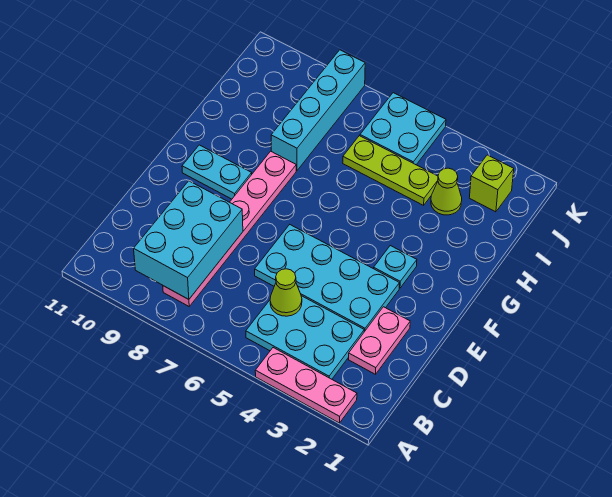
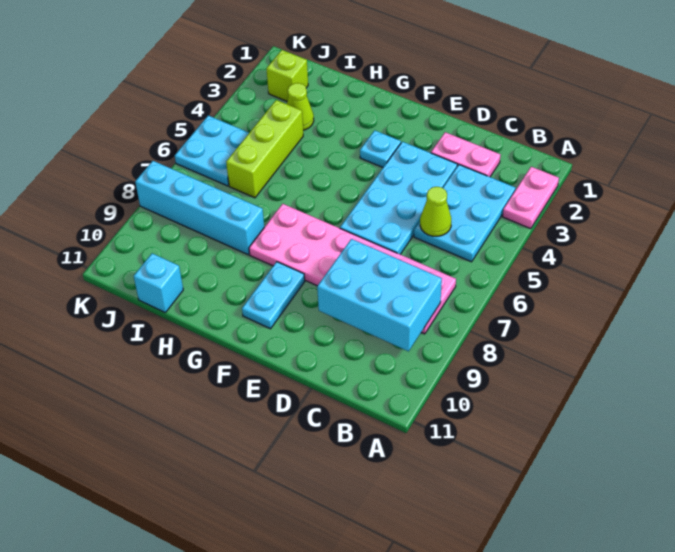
pink plate A2:A4 level 1 -> pink plate A2:A3 level 1
pink plate B8:G8 level 1 -> pink plate B7:G8 level 1
lime plate I4:I6 level 1 -> lime brick I4:I6 level 1
none -> cyan brick I11 level 1

